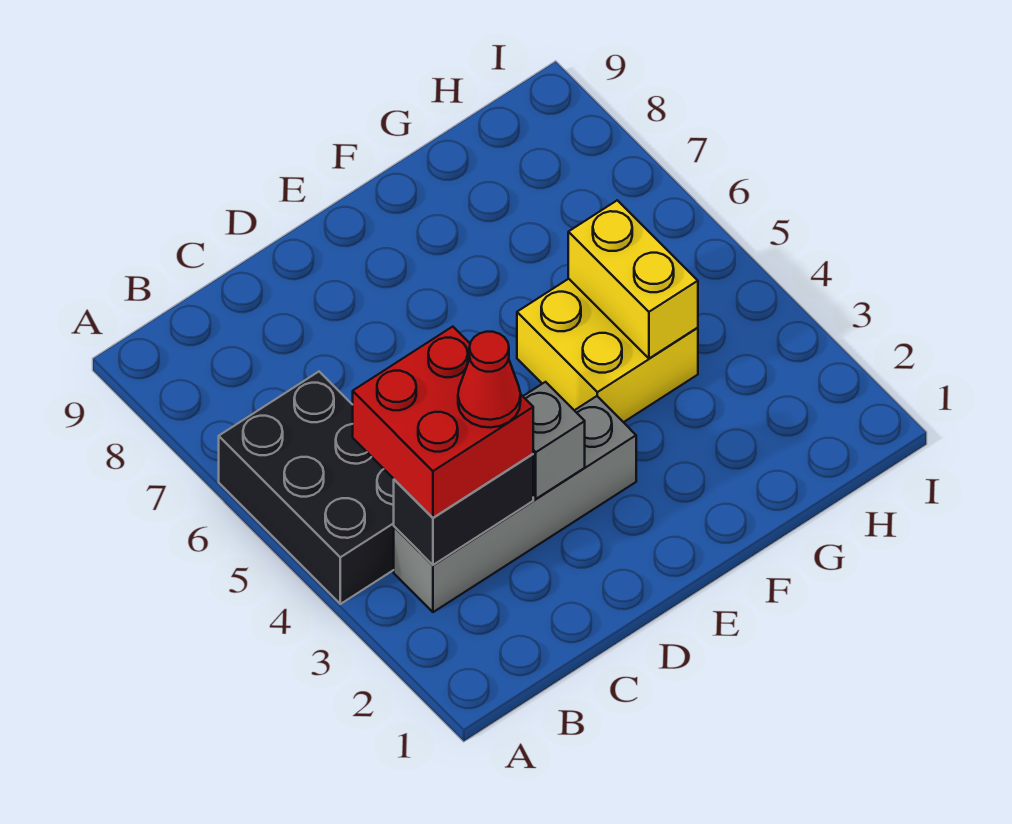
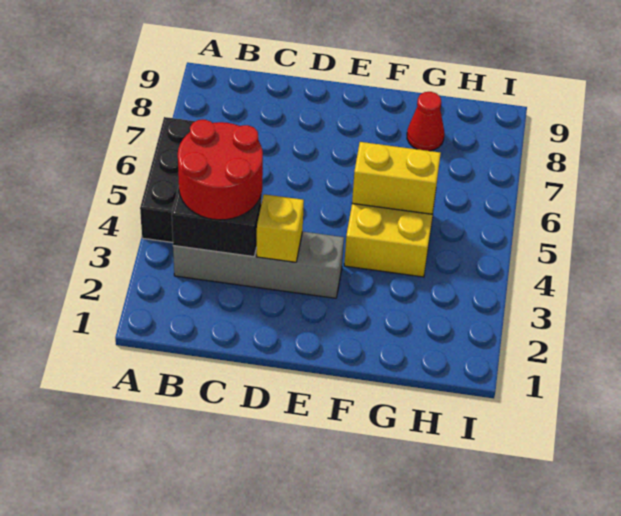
red brick B3:C4 level 3 -> red round brick B3:C4 level 3
red cone C3 level 4 -> red cone G8 level 1
grey brick D3 level 2 -> yellow brick D3 level 2
yellow brick G4:G5 level 2 -> yellow brick F5:G5 level 2

